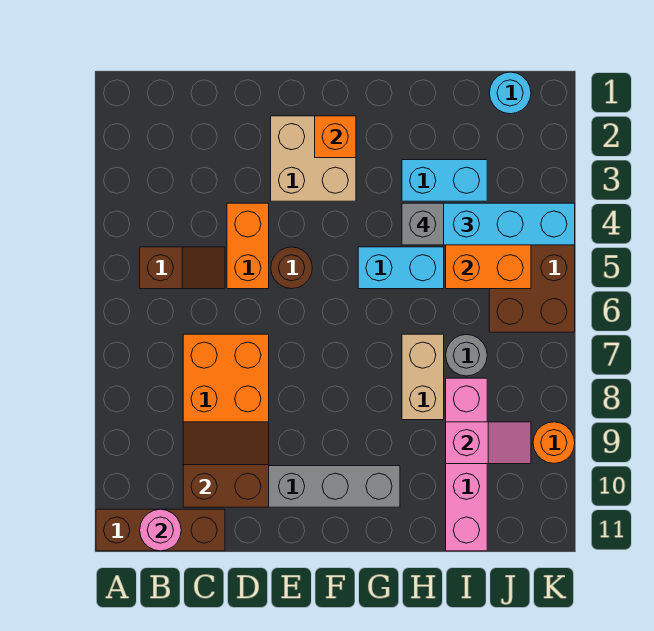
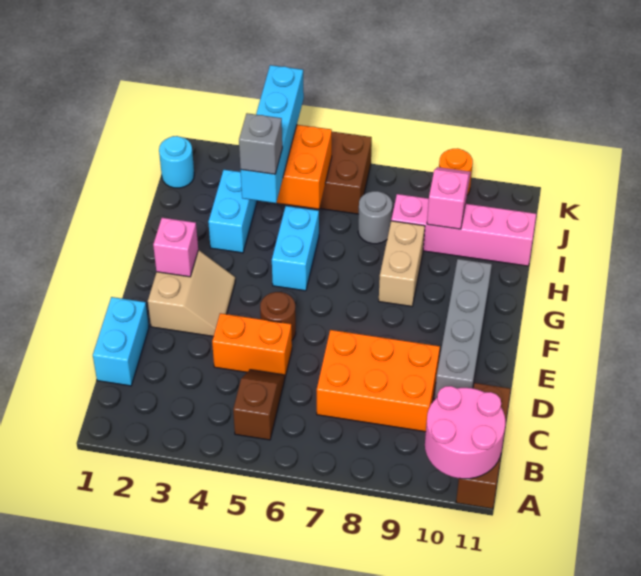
pink round brick B11 level 2 -> pink round brick A10:B11 level 2
none -> cyan brick C1:D1 level 1
brown slope C9:D10 level 2 top 10 -> none
tan brick E2:F3 level 1 -> tan slope E2:F3 level 1 top 2
orange brick F2 level 2 -> pink brick F2 level 2
tan brick H7:H8 level 1 -> tan brick G8:H8 level 1

